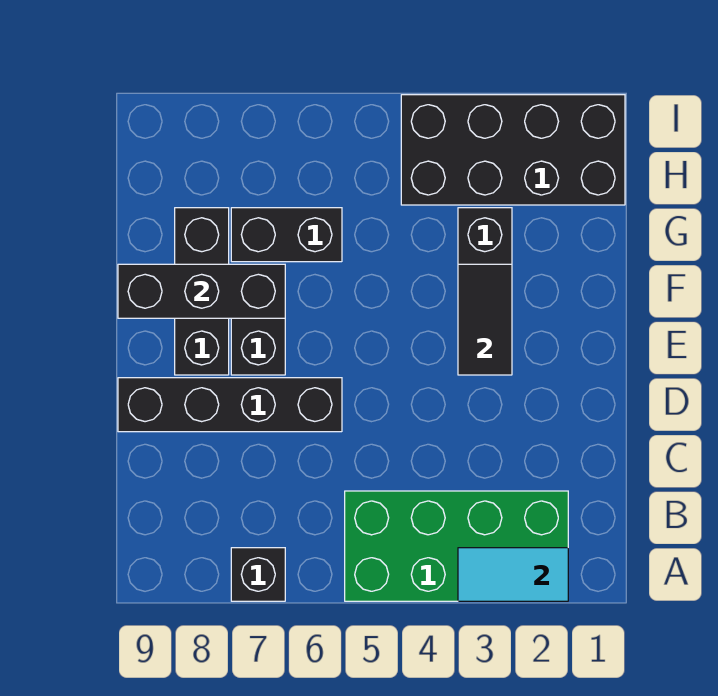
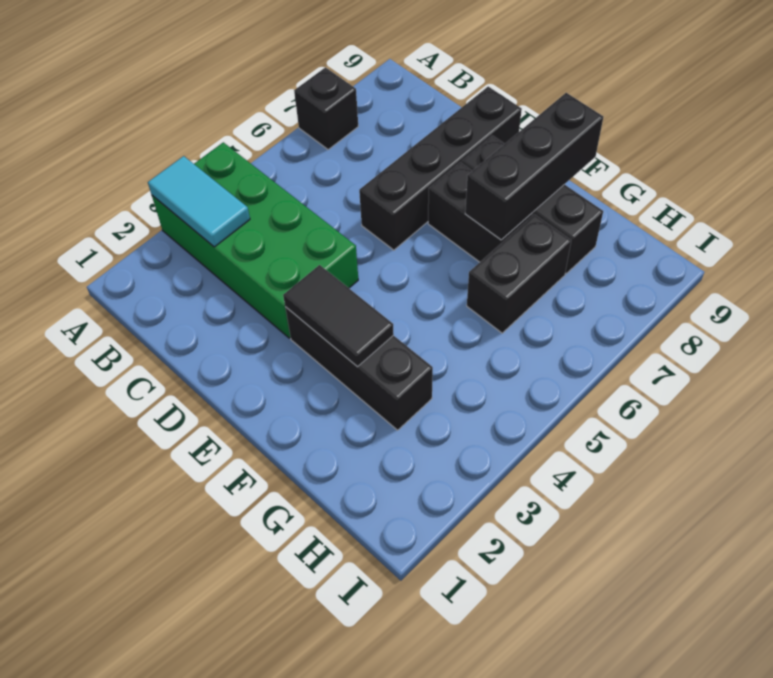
green brick A2:B5 level 1 -> green brick A3:D4 level 1
cyan tile A2:A3 level 2 -> cyan tile A3:B3 level 2
black brick H1:I4 level 1 -> none

